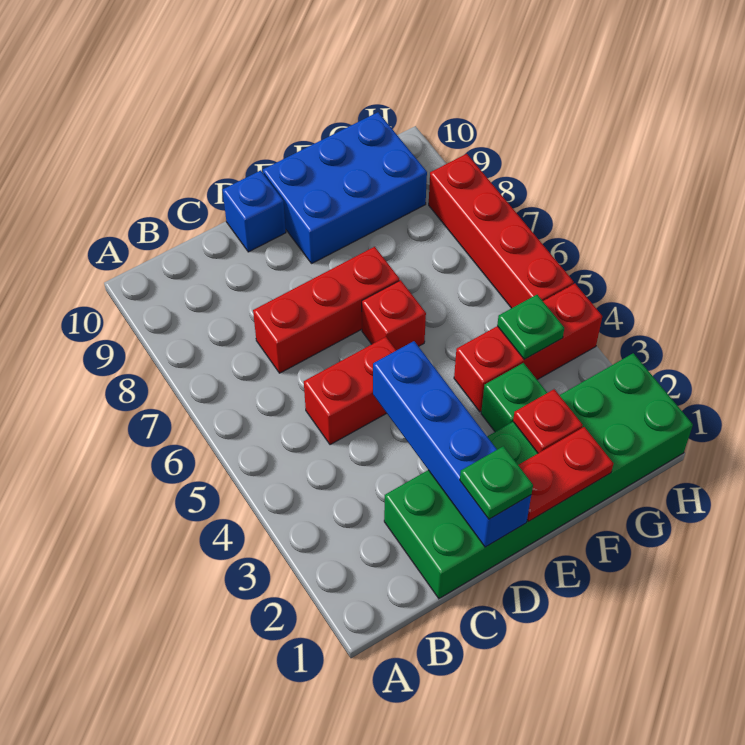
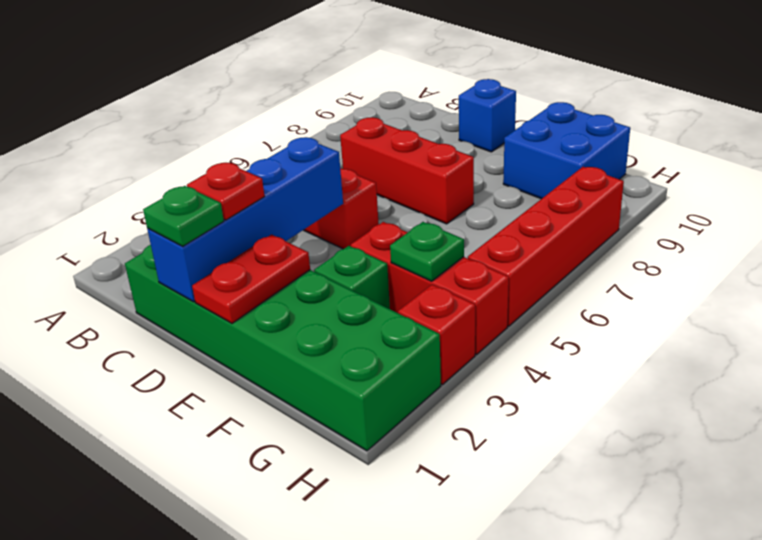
red plate E1:F1 level 2 -> red plate E1:E2 level 2
red brick E6 level 1 -> red brick H3 level 1
blue brick E9:G10 level 1 -> blue brick F9:G10 level 1
red plate F2 level 2 -> red plate D2 level 3

